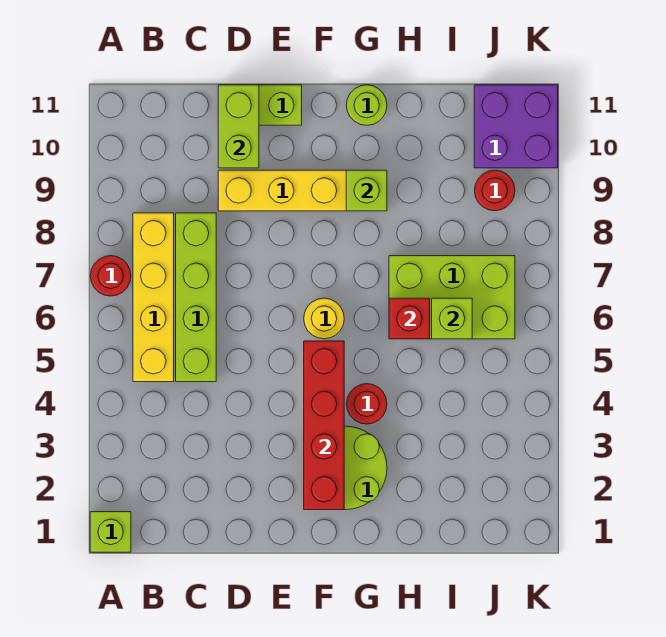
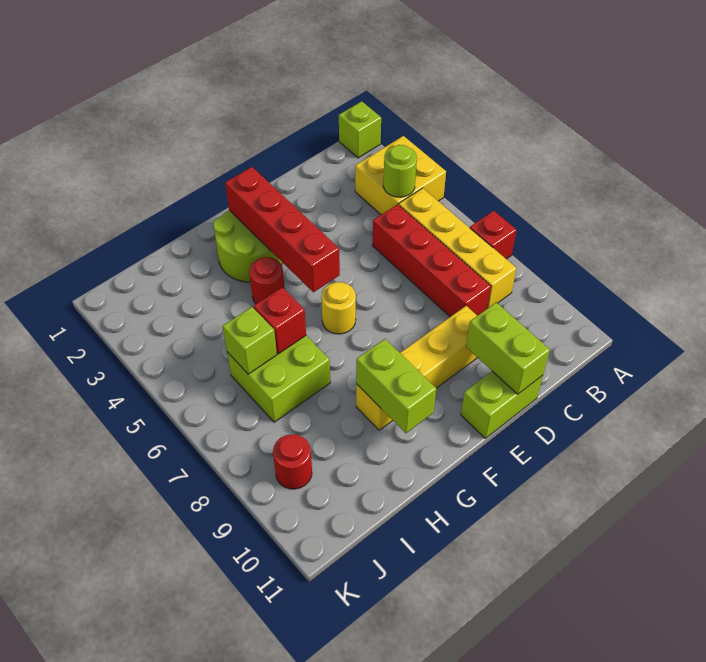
none -> yellow brick A3:B4 level 1
red round brick A7 level 1 -> red brick A7 level 1
lime brick C5:C8 level 1 -> red brick C5:C8 level 1
lime brick G9 level 2 -> lime brick G9:G10 level 2
lime round brick G11 level 1 -> lime round brick B4 level 2
lime brick H6:J7 level 1 -> lime brick H6:I7 level 1
purple brick J10:K11 level 1 -> none

